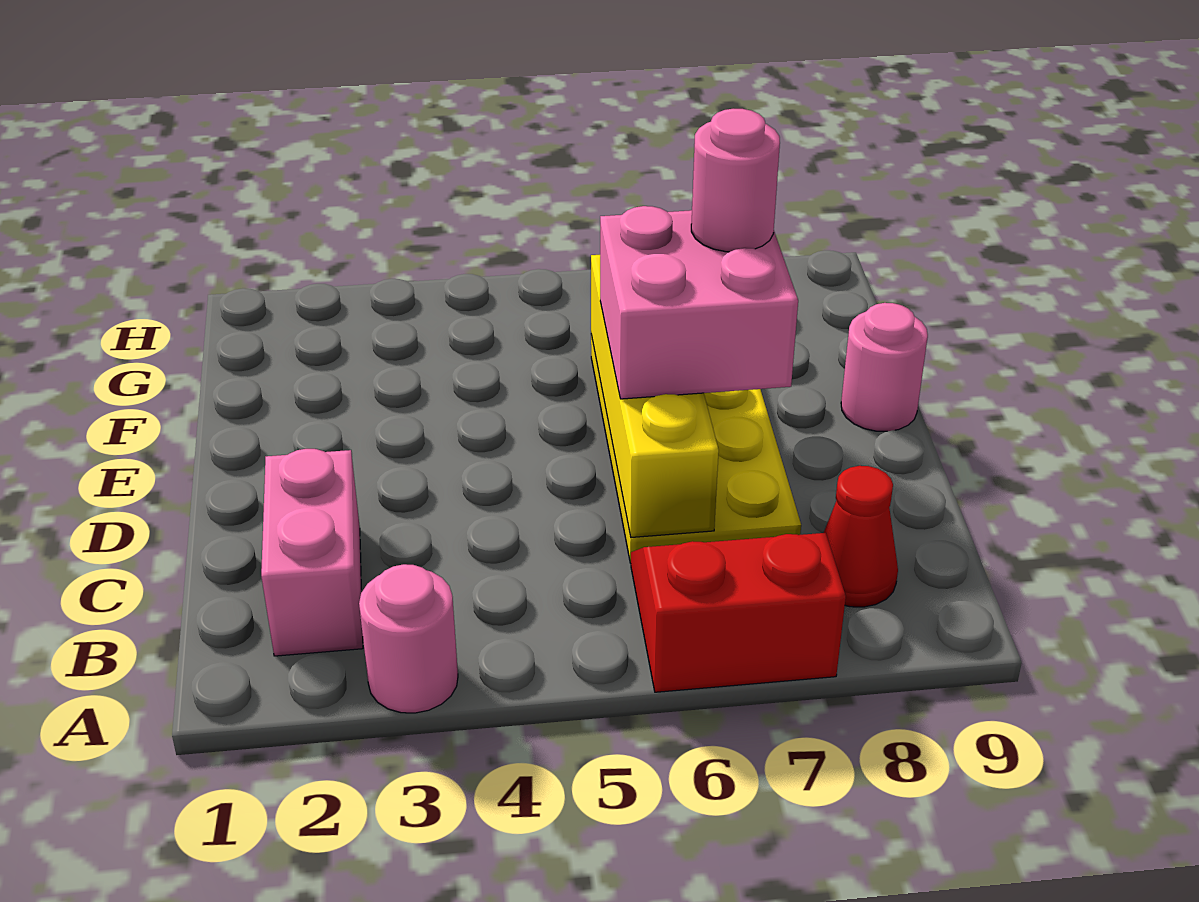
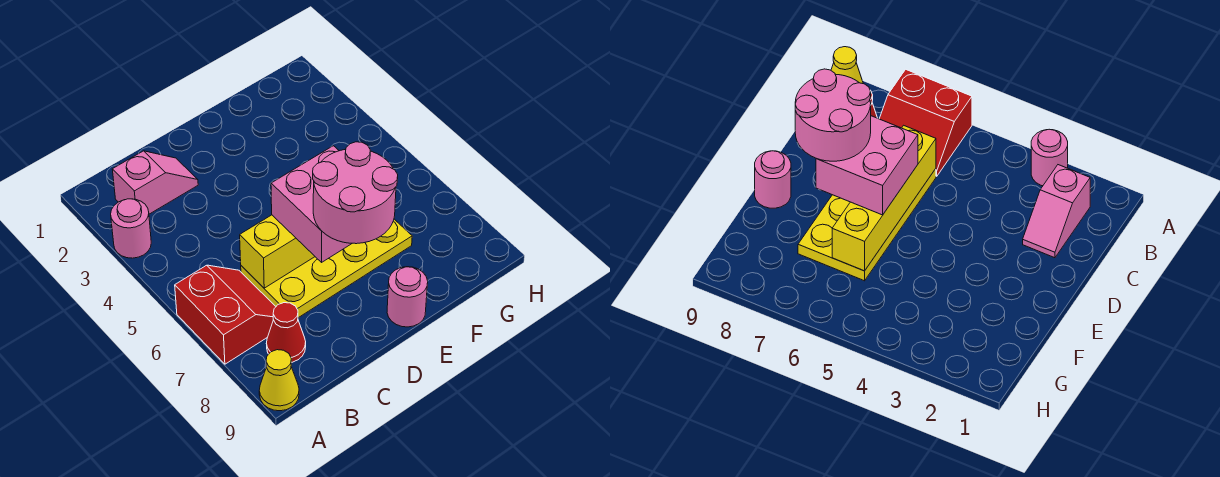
none -> yellow cone A9 level 1
pink brick B2:C2 level 1 -> pink slope B2:C2 level 1 top B
pink round brick E7 level 4 -> pink round brick D7:E8 level 4

